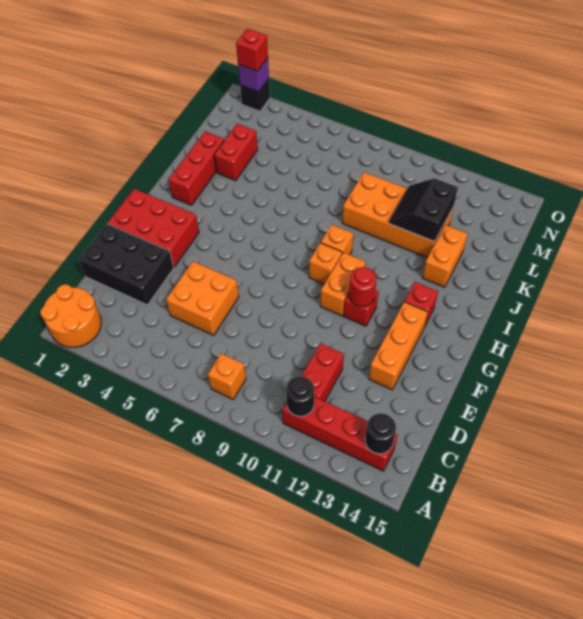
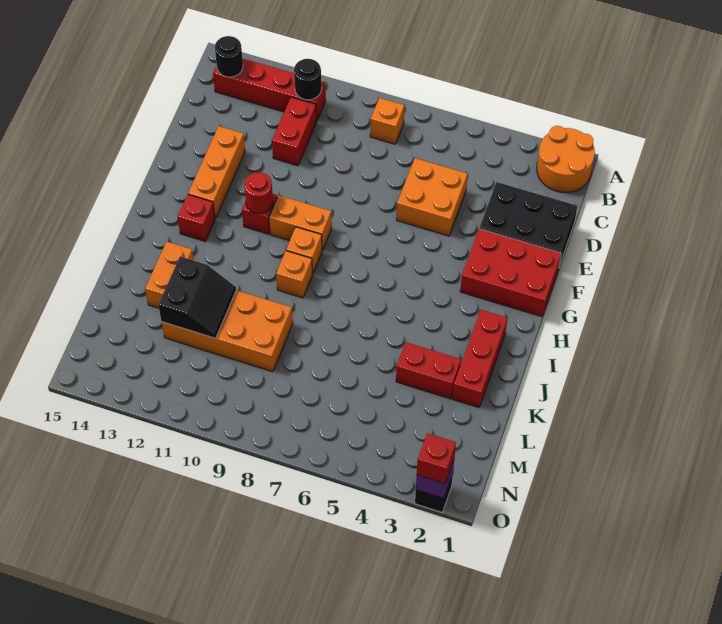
orange brick G10:H10 level 1 -> orange brick G9:G10 level 1
red brick K3:L3 level 1 -> red brick K3:K4 level 1

